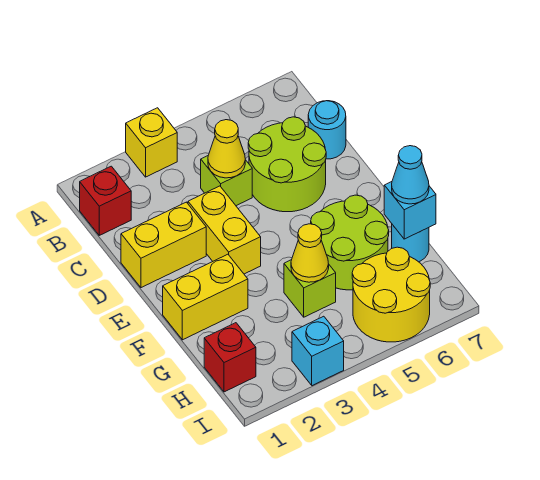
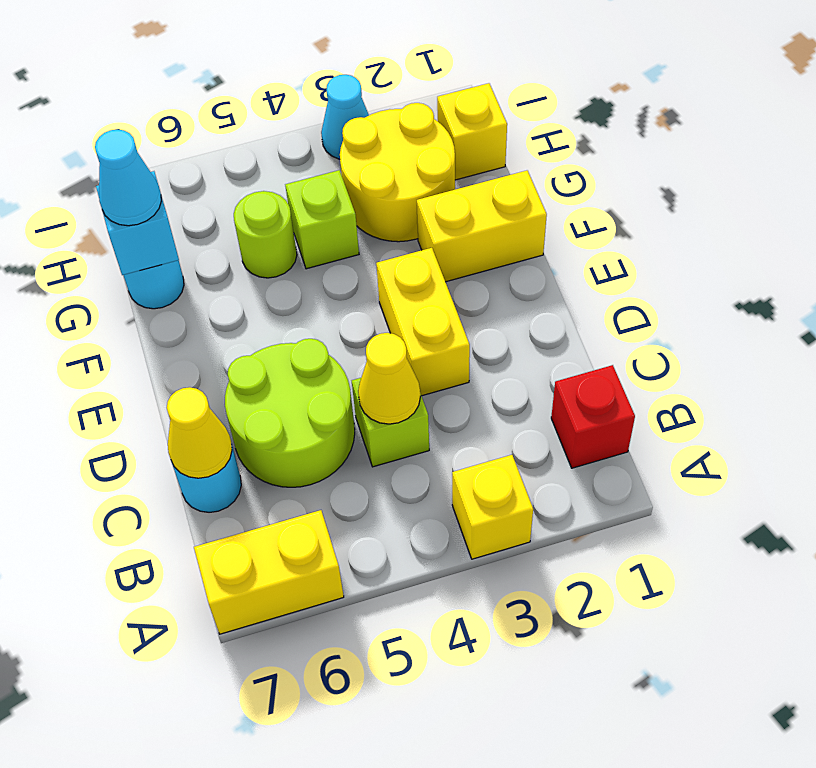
yellow brick D1:D2 level 1 -> yellow brick A6:A7 level 1
lime round brick F5:G6 level 1 -> lime round brick G5 level 1
yellow cone G4 level 2 -> yellow cone C7 level 2
red brick H1 level 1 -> yellow brick H1 level 1
yellow round brick H5:I6 level 1 -> yellow round brick G2:H3 level 1
cyan brick I3 level 1 -> cyan cone I3 level 1

